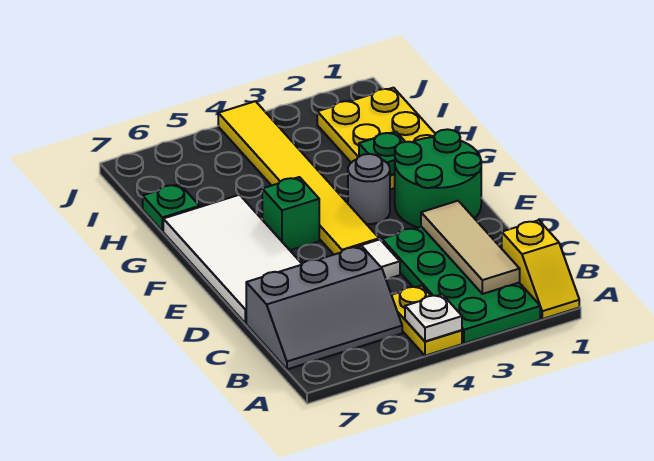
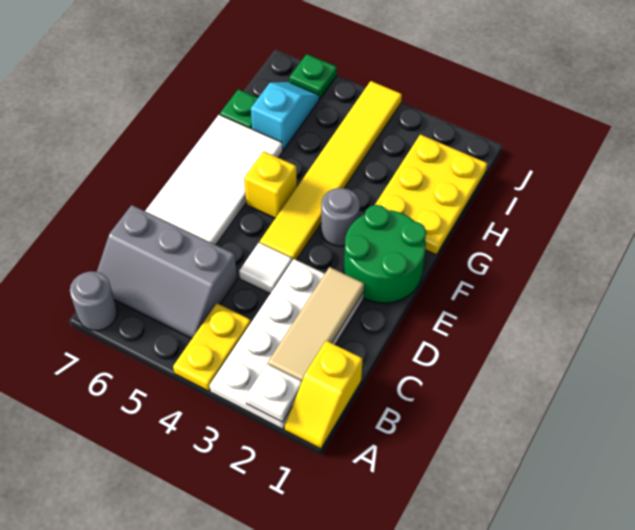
green plate A2:D3 level 1 -> white plate A2:D3 level 1
white plate A4 level 2 -> white plate A2 level 2
none -> grey round brick A7 level 1
green brick F5 level 1 -> yellow brick F5 level 1
green plate G2 level 2 -> green plate J6 level 1
none -> cyan slope H6:I6 level 1 top H

